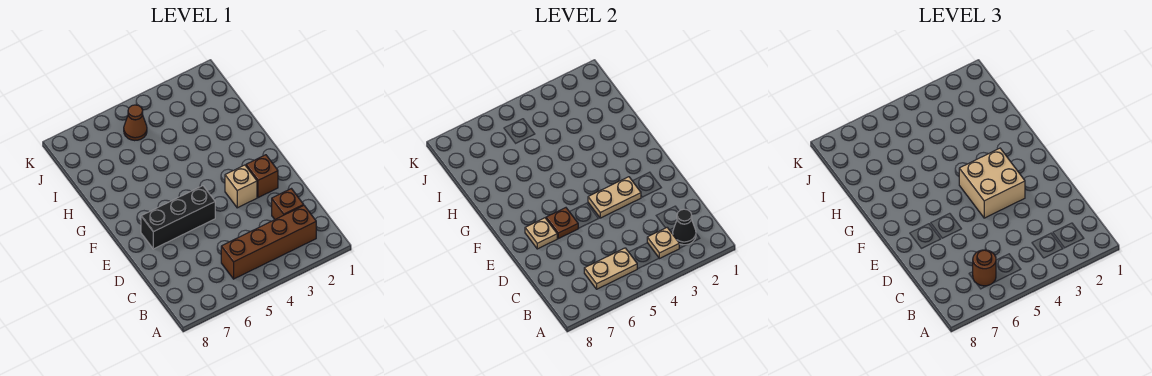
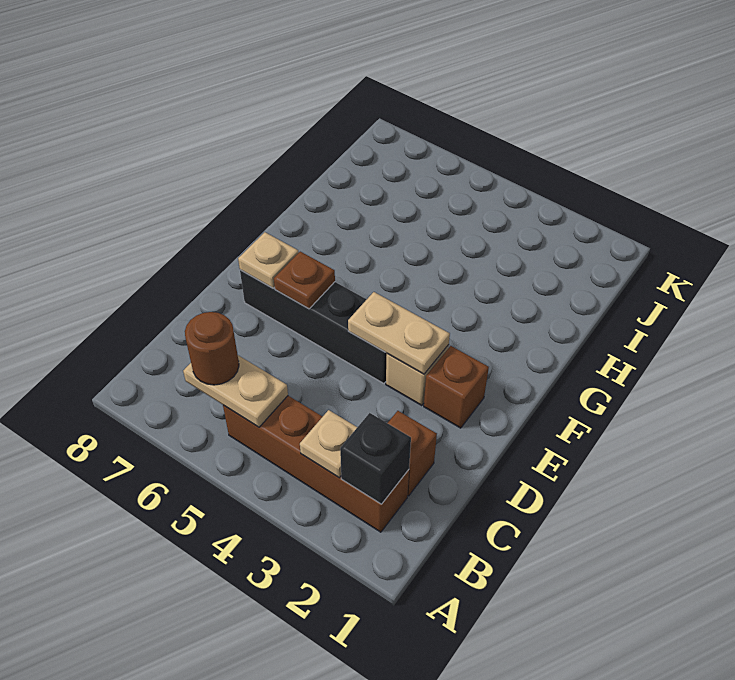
black cone B2 level 2 -> black brick B2 level 2
tan brick E3:F4 level 3 -> none
black brick E5:E7 level 1 -> black brick E4:E7 level 1
brown cone J5 level 1 -> none

